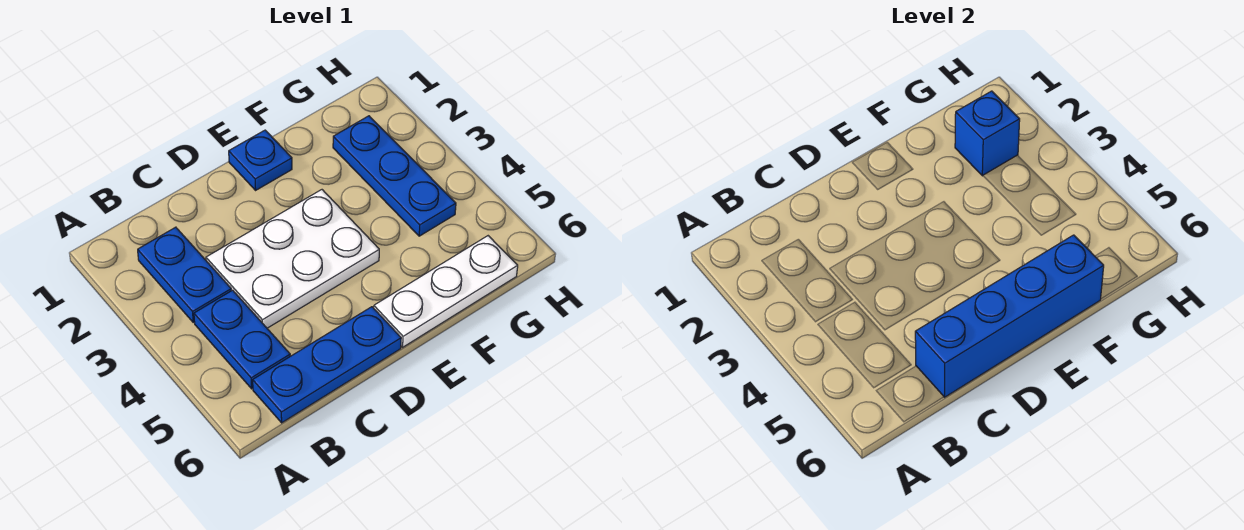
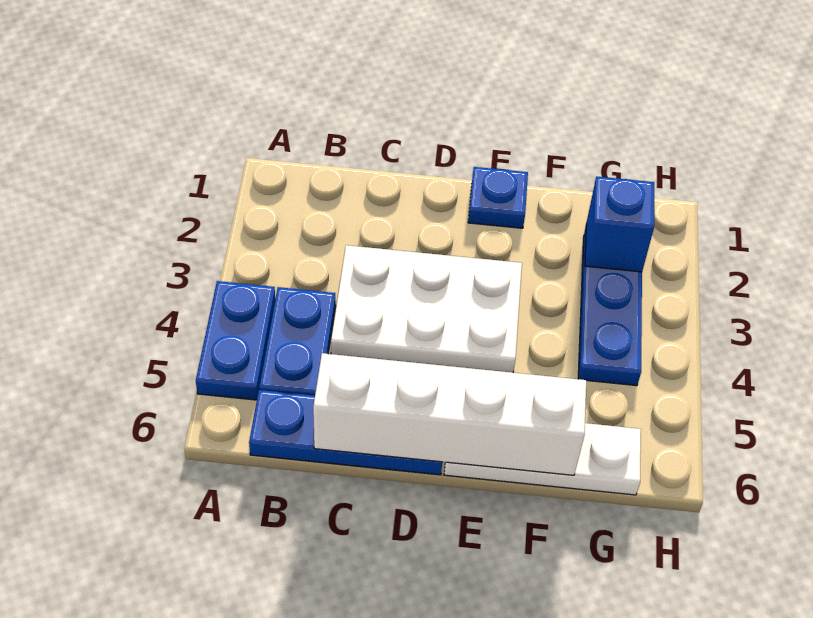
blue plate B2:B3 level 1 -> blue plate A4:A5 level 1
blue brick C6:F6 level 2 -> white brick C6:F6 level 2

